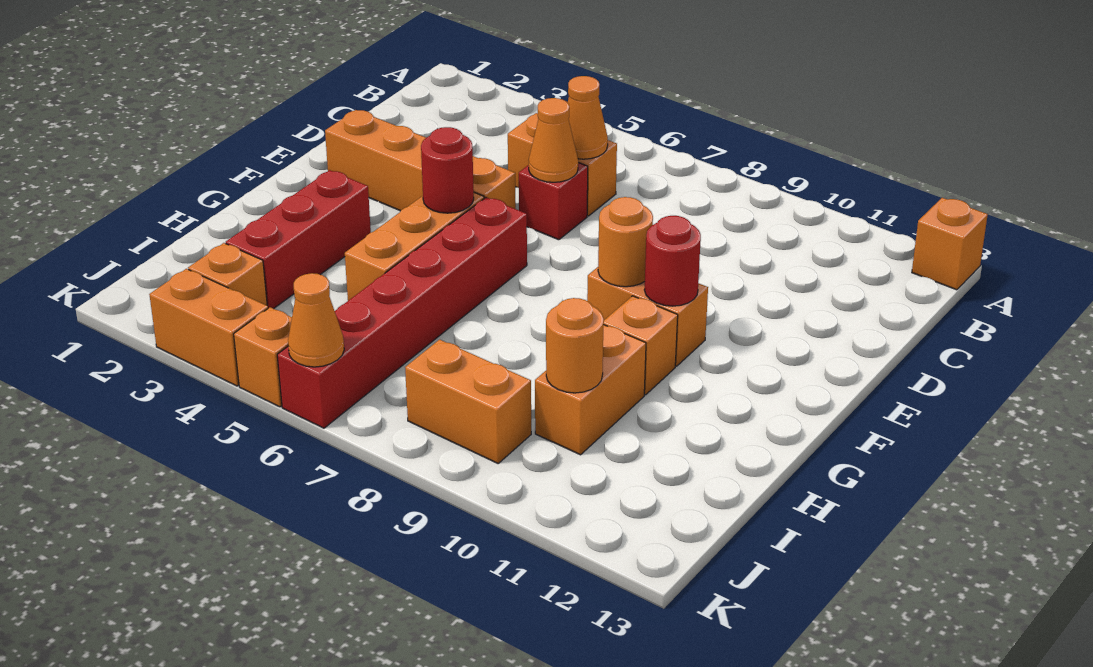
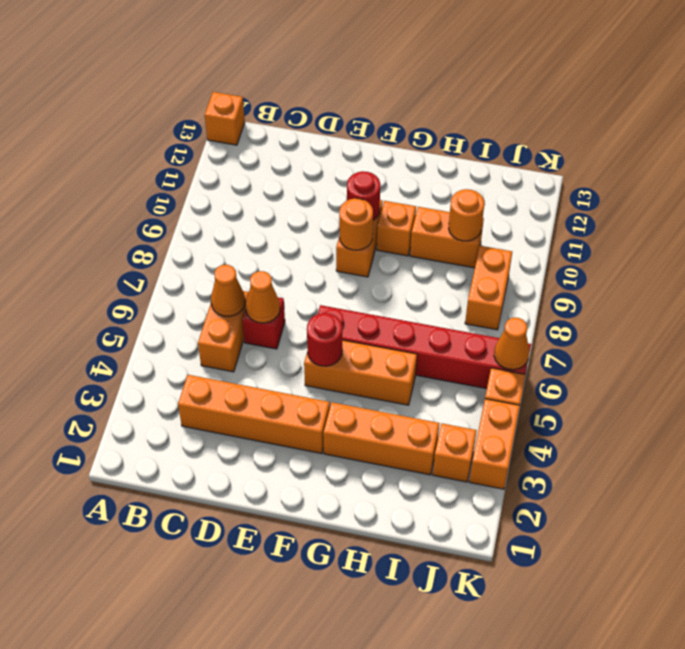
orange brick E2:E5 level 1 -> orange brick C3:F3 level 1
red brick G3:I3 level 1 -> orange brick G3:I3 level 1

